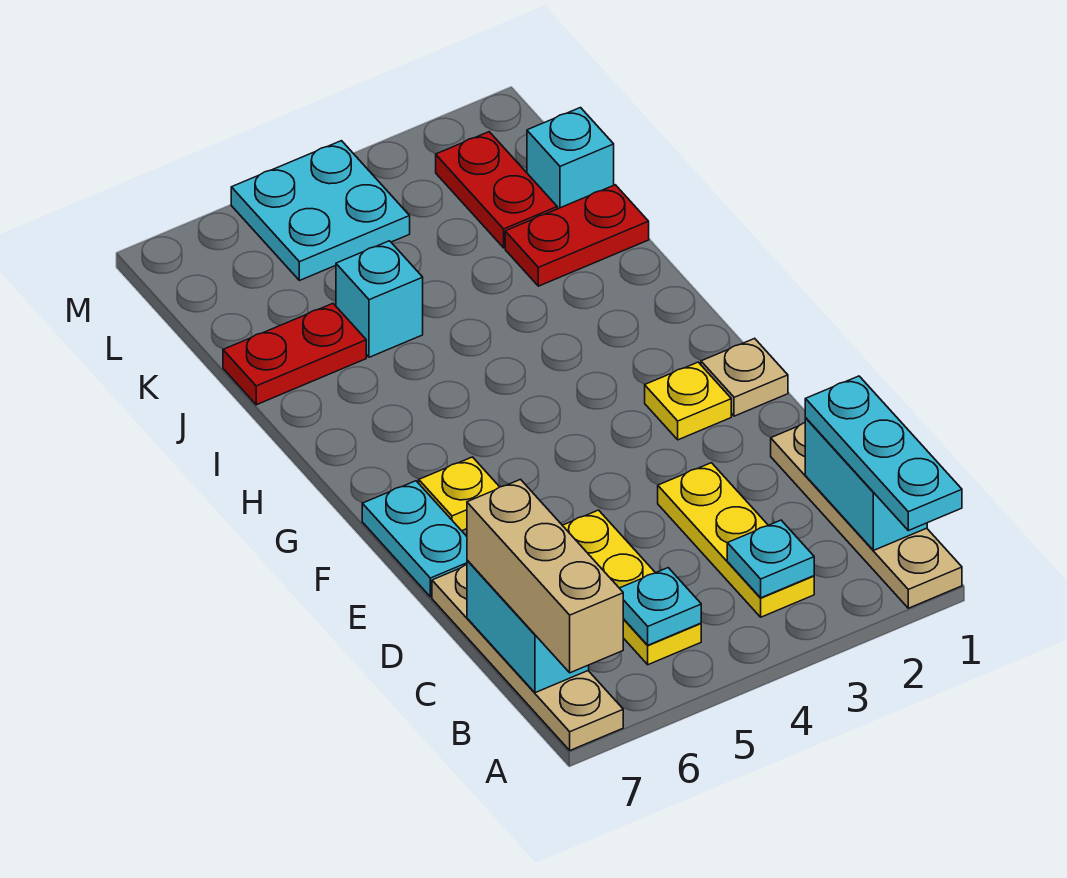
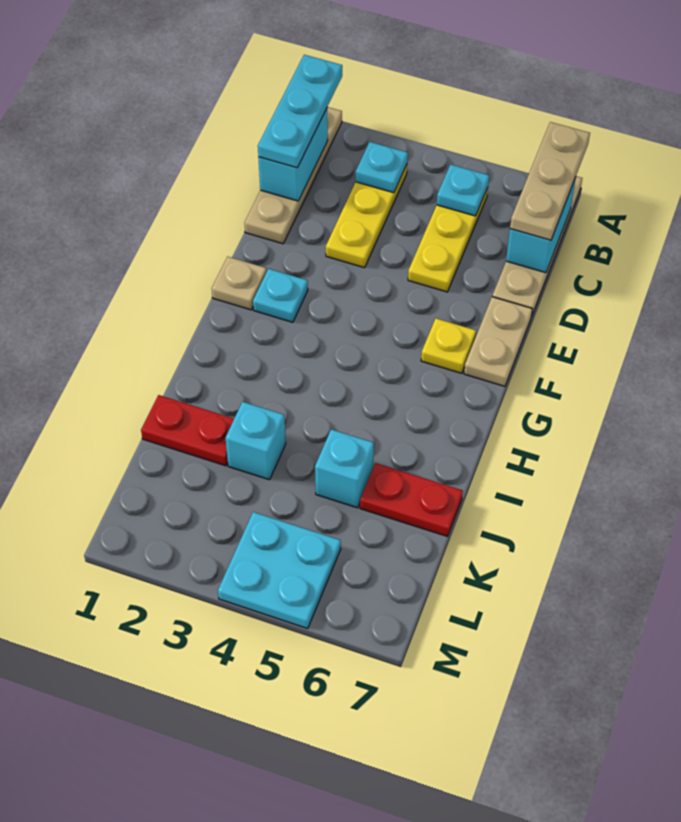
tan brick A7:C7 level 3 -> tan plate A7:C7 level 3
cyan plate E7:F7 level 1 -> tan plate E7:F7 level 1
yellow plate F2 level 1 -> cyan plate F2 level 1
cyan brick K1 level 1 -> cyan brick J3 level 1
red plate K2:L2 level 1 -> none

